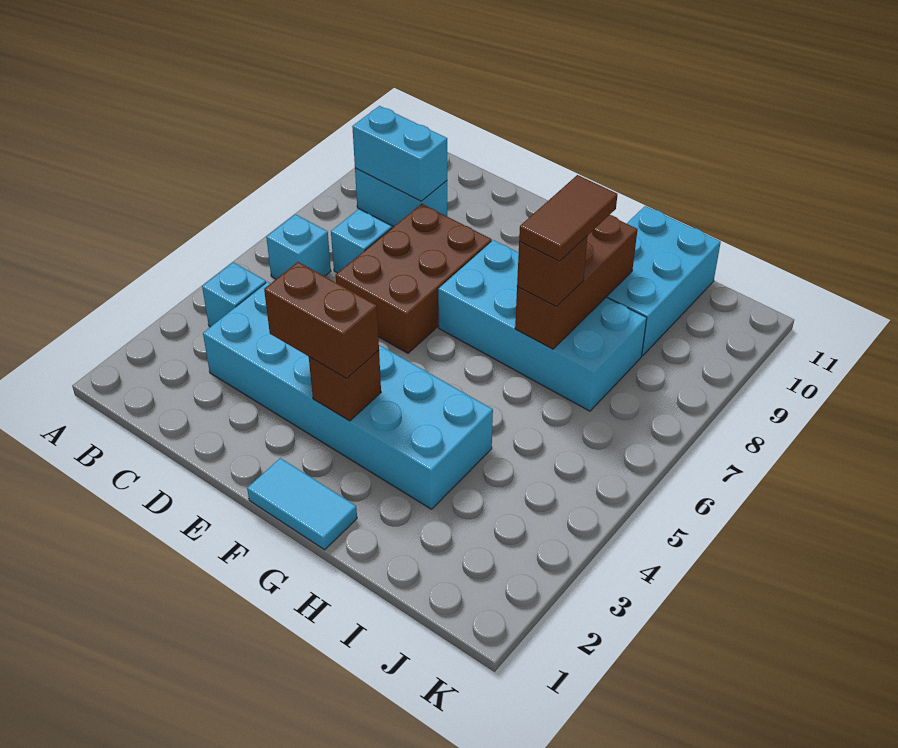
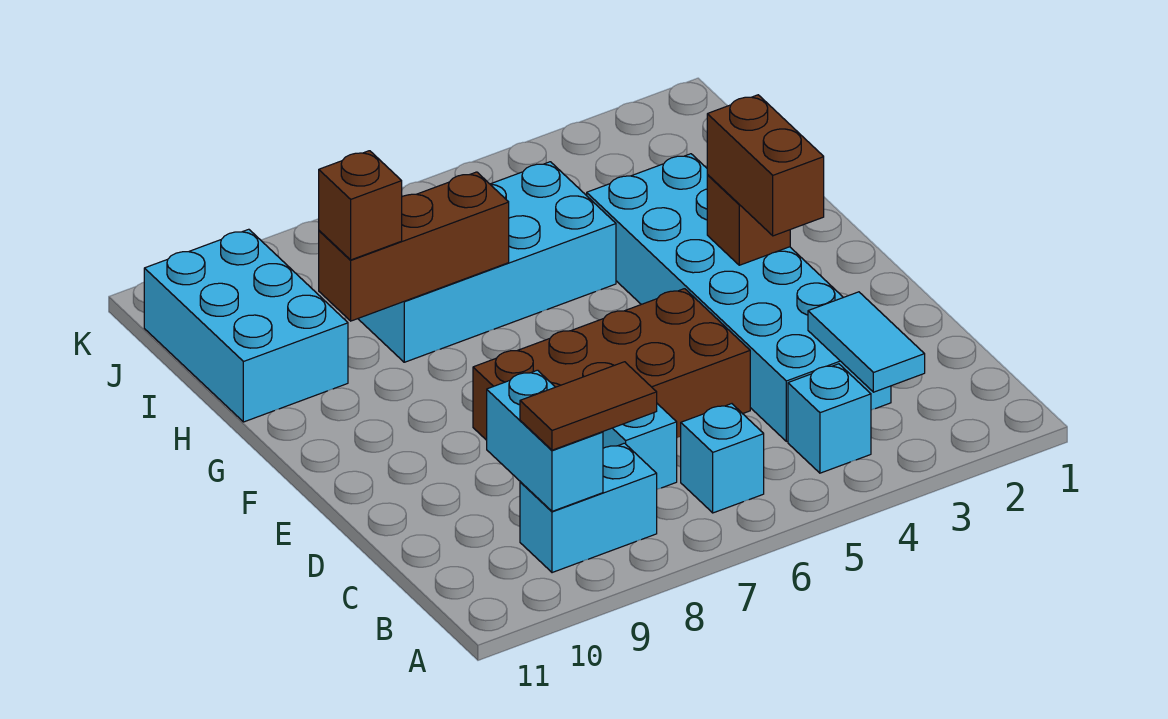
cyan brick B9:C9 level 1 -> cyan brick B8:B9 level 1
brown brick D6:E8 level 1 -> brown brick D5:E8 level 1
cyan tile F1:G1 level 1 -> cyan tile B3:C3 level 2
cyan brick F7:I8 level 1 -> cyan brick H5:I8 level 1
brown brick H7 level 3 -> brown brick H9 level 3
brown tile H7:H8 level 4 -> brown tile B8:B9 level 3
cyan brick H9:I11 level 1 -> cyan brick H10:J11 level 1

